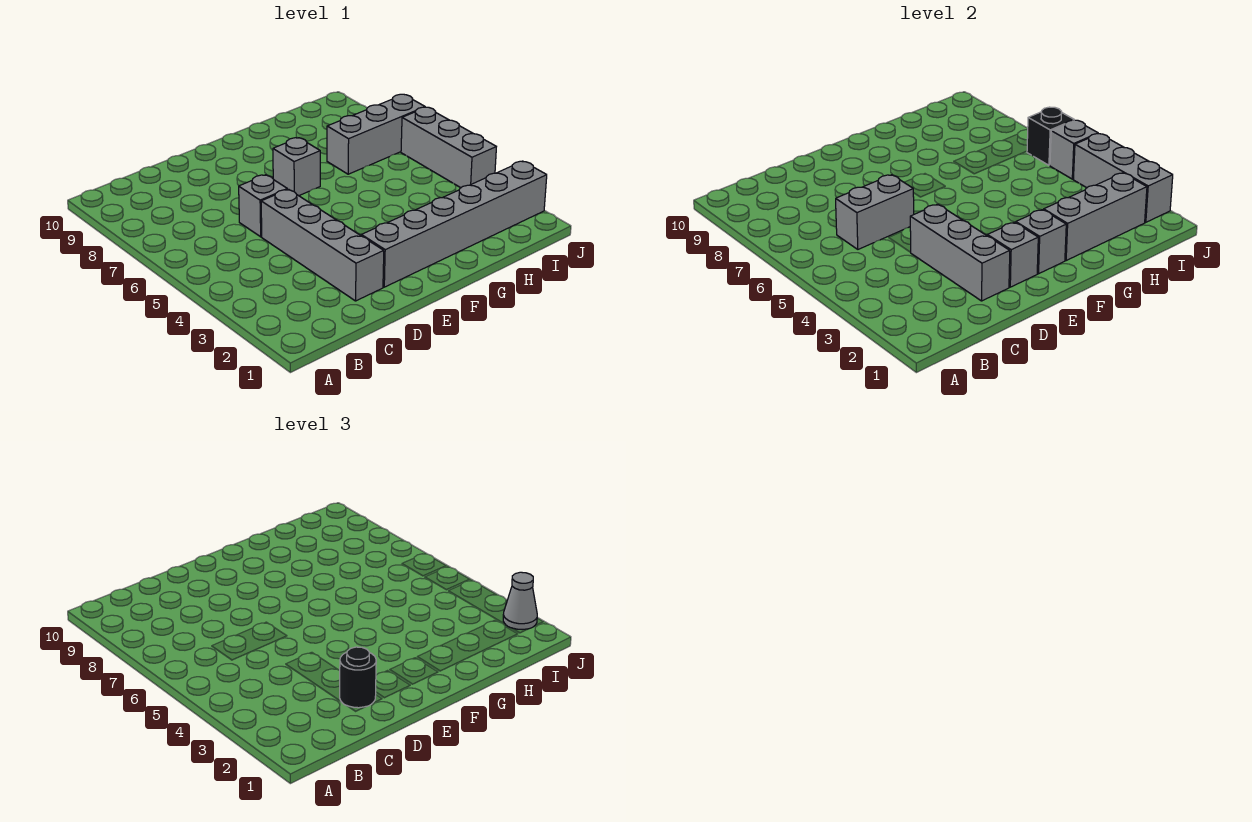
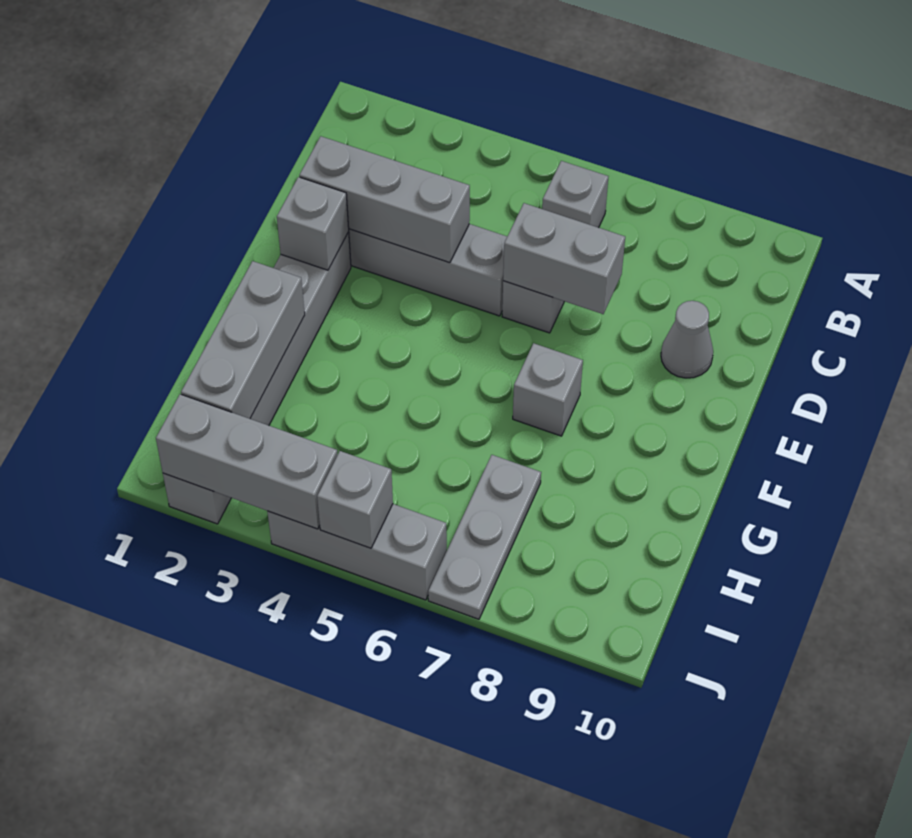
grey brick C6:D6 level 2 -> grey brick D6:D7 level 2
black round brick D2 level 3 -> none
grey brick F2 level 2 -> grey brick B6 level 1
grey brick H7:J7 level 1 -> grey plate H7:J7 level 1
grey cone J2 level 3 -> grey cone D9 level 1
black brick J6 level 2 -> none

